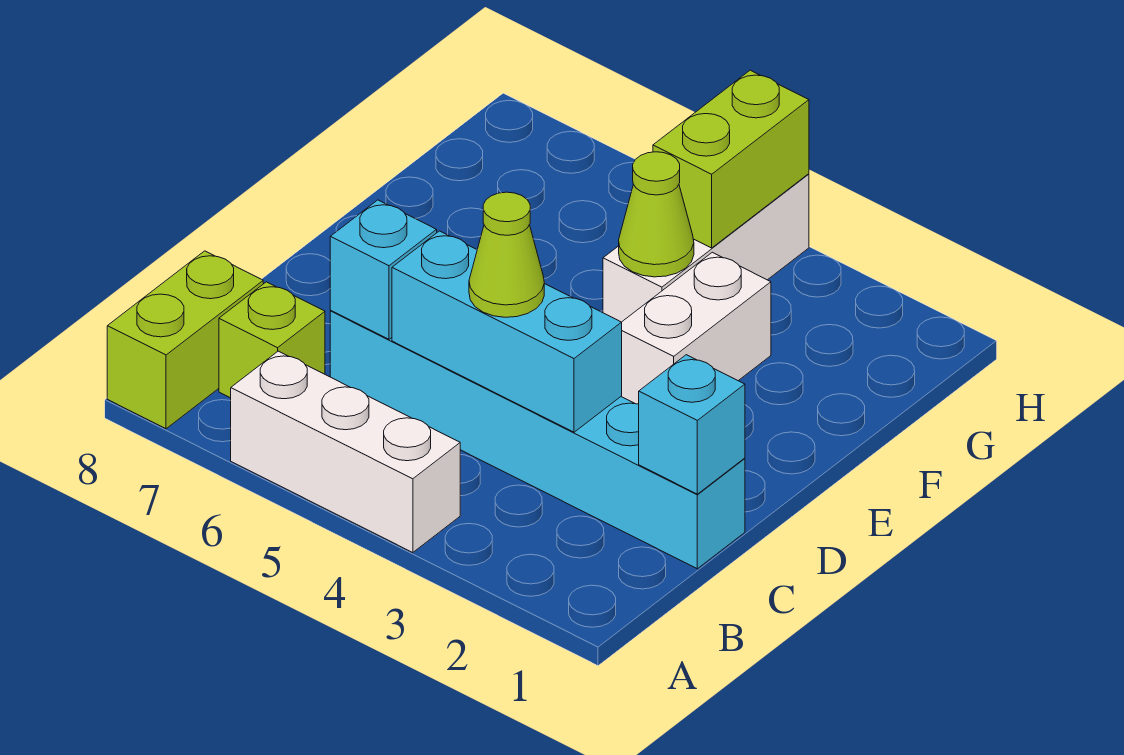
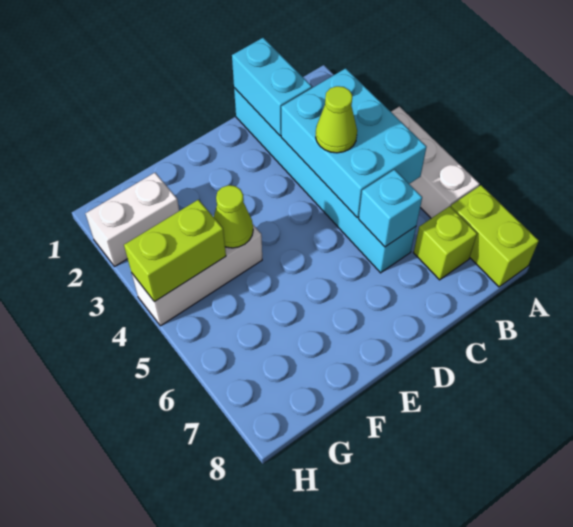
lime brick A8:B8 level 1 -> lime brick A7:A8 level 1
cyan brick C1 level 2 -> cyan brick C1:C2 level 2
cyan brick C3:C5 level 2 -> cyan brick B3:C5 level 2
white brick E3:F3 level 1 -> white brick G2:H2 level 1

